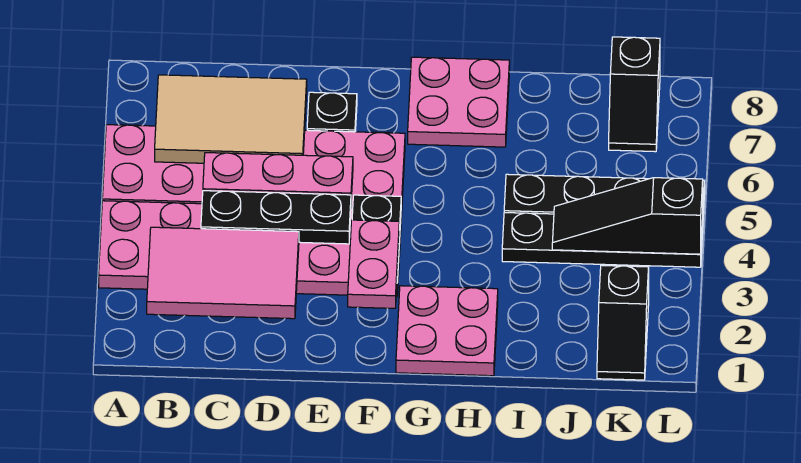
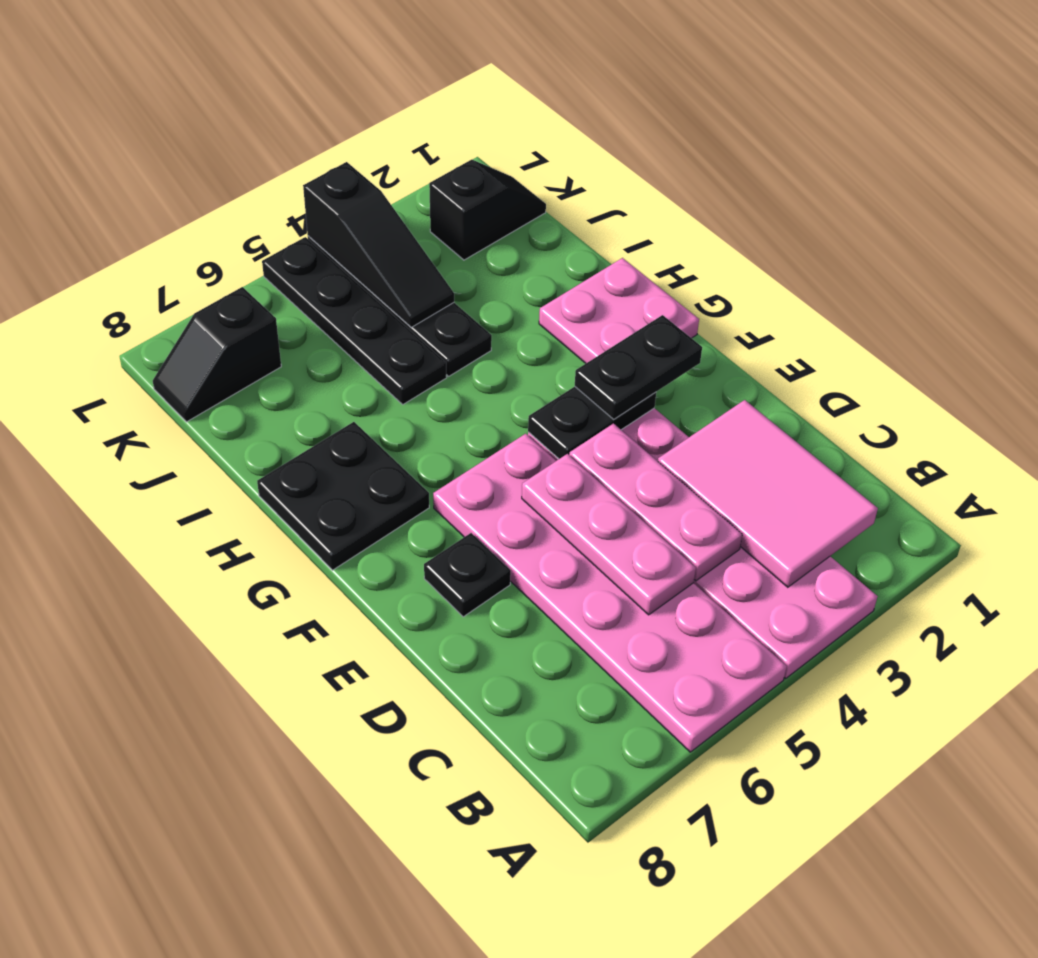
tan tile B6:D7 level 2 -> none
black plate C4:E4 level 2 -> pink plate C4:E4 level 2
pink plate F2:F3 level 3 -> black plate F2:F3 level 3
pink plate G7:H8 level 1 -> black plate G7:H8 level 1
black slope K7:K8 level 1 top 8 -> black slope K7:K8 level 1 top 7

